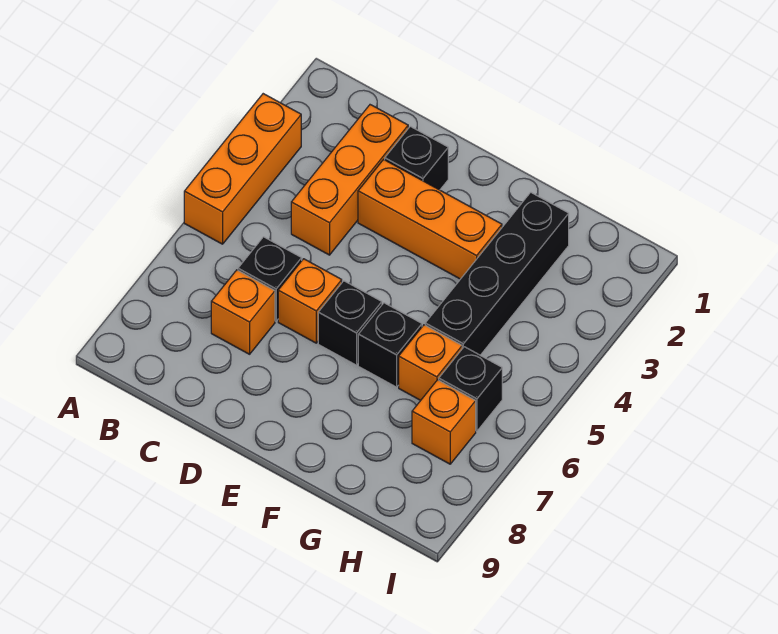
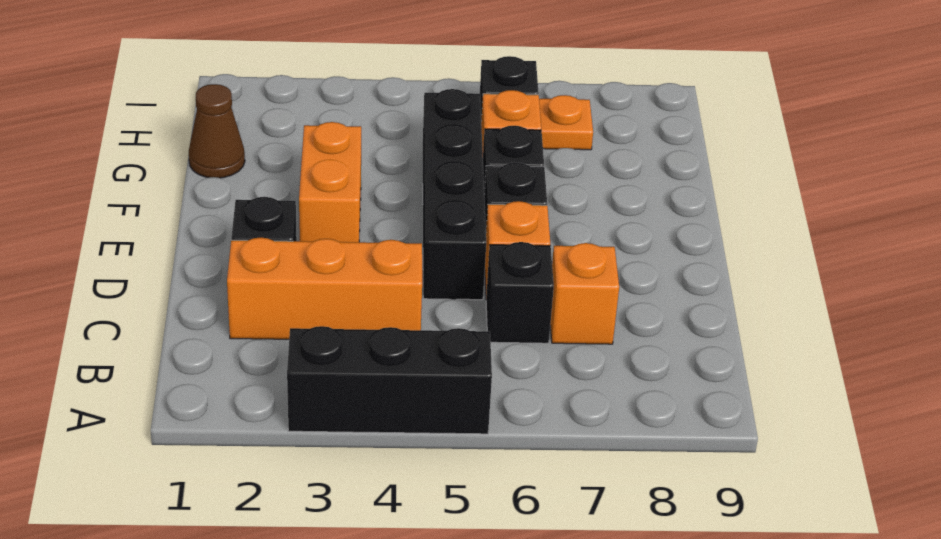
orange brick A3:A5 level 1 -> black brick A3:A5 level 1
orange brick D3:F3 level 1 -> orange brick E3:F3 level 1
none -> brown cone G1 level 1
black brick G2:G5 level 1 -> black brick D5:G5 level 1
orange brick H7 level 1 -> orange plate H7 level 1

